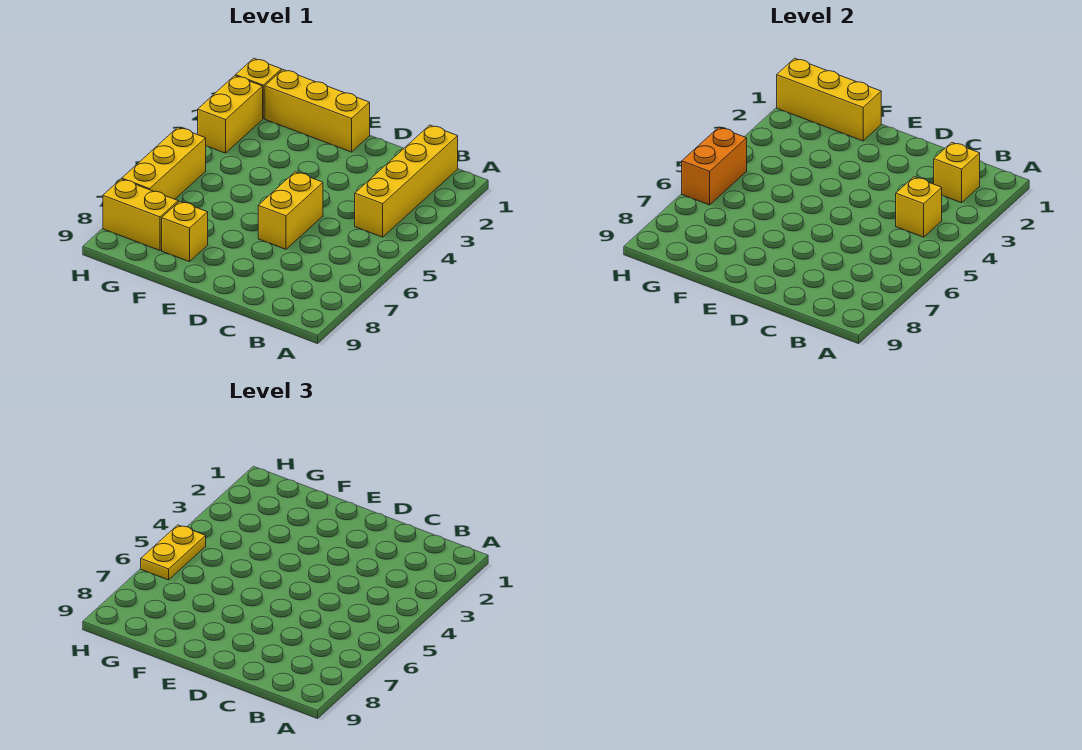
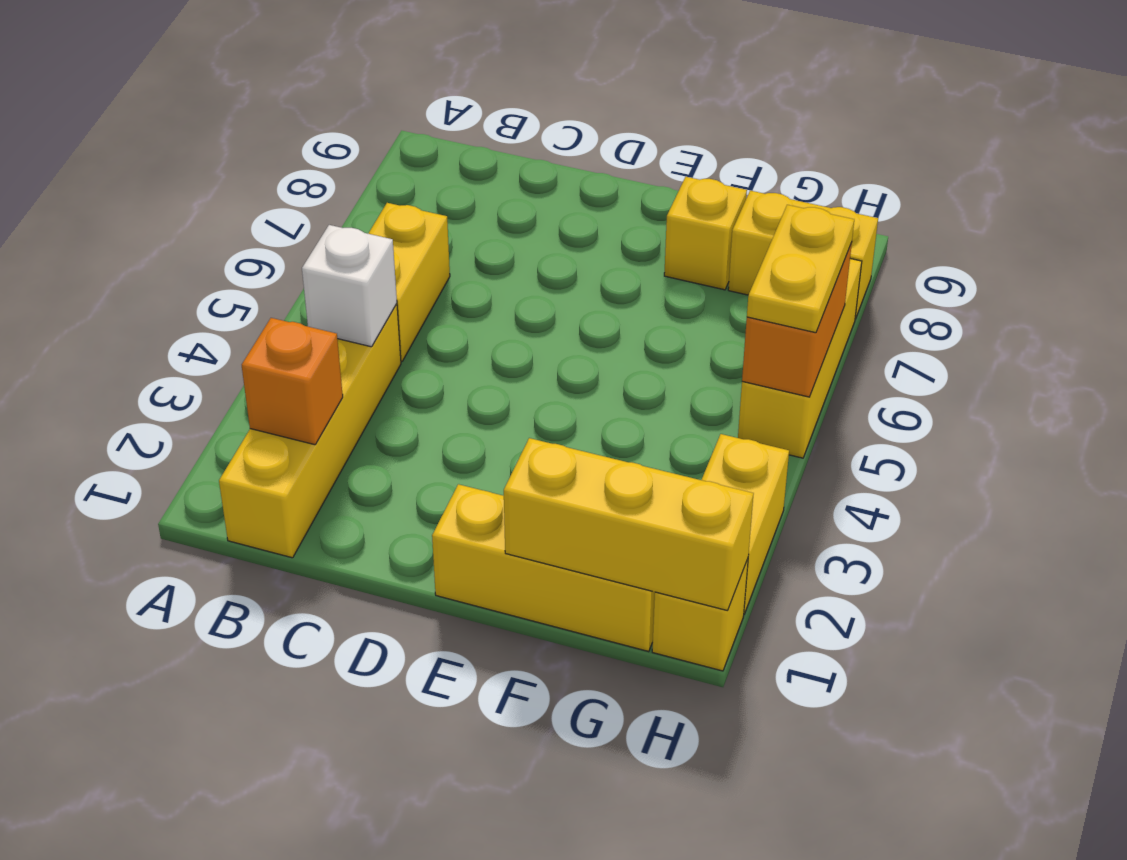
yellow brick B2 level 2 -> orange brick B2 level 2
yellow brick B4 level 2 -> white brick B4 level 2
yellow brick D5:D6 level 1 -> yellow brick B5:B6 level 1

